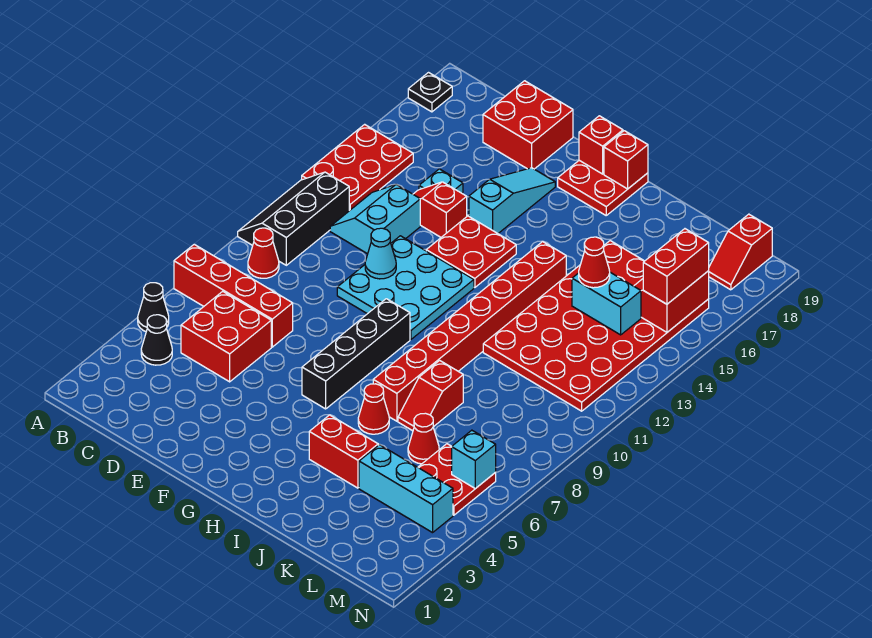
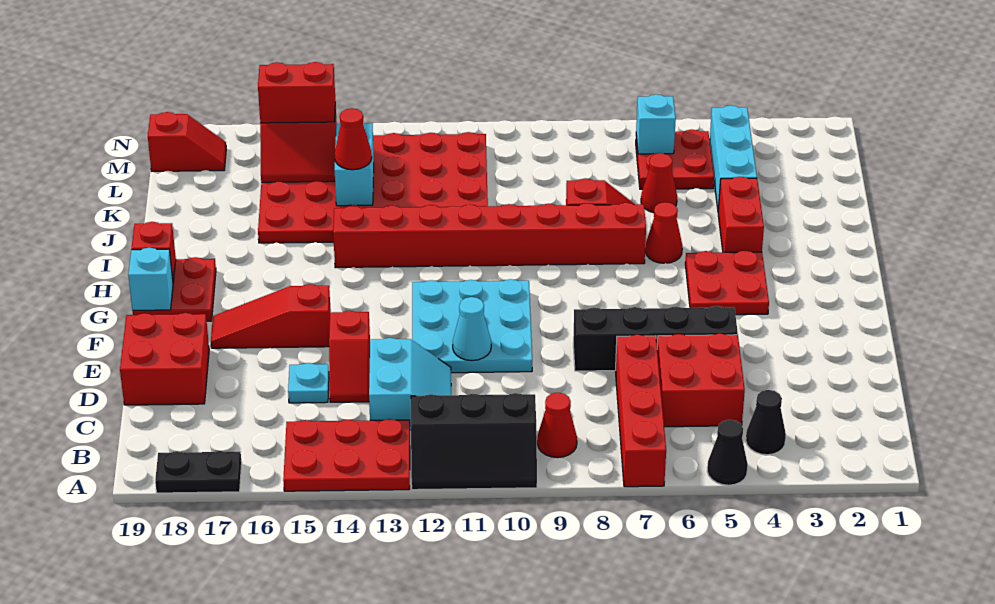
black plate A18 level 1 -> black plate A17:A18 level 1
cyan slope C12:D13 level 1 top D -> cyan slope C12:D13 level 1 top 13
red plate F13:G14 level 1 -> red plate G4:H5 level 1
cyan slope F15:F17 level 1 top 15 -> red slope F15:F17 level 1 top 15
black brick G6:G9 level 1 -> black brick E5:E8 level 1
red brick G19 level 2 -> cyan brick G19 level 2

